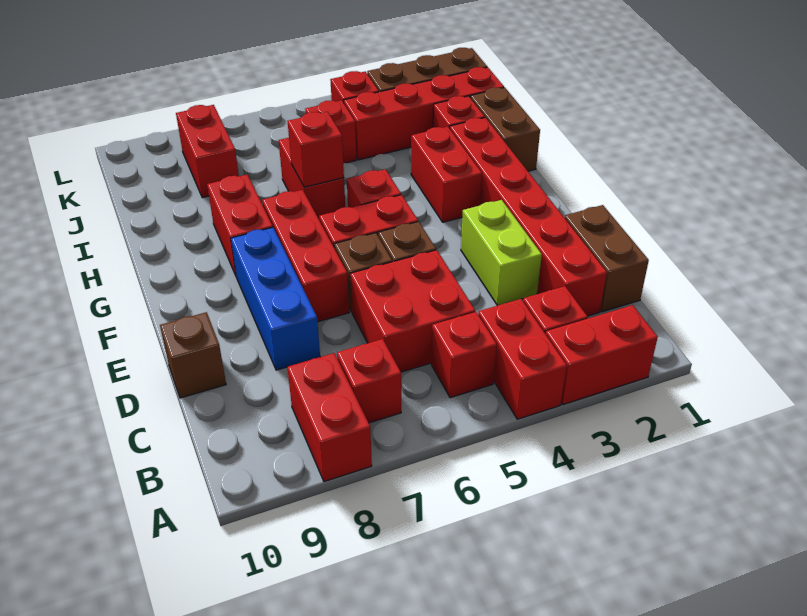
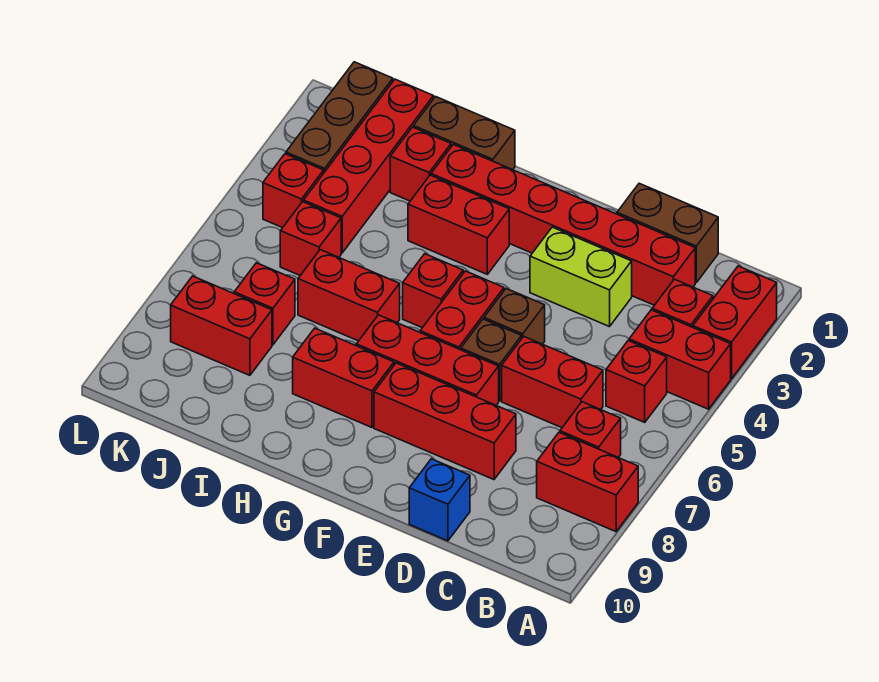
red brick C5:D6 level 1 -> red brick C6:D6 level 1
blue brick D8:F8 level 1 -> red brick D8:F8 level 1
brown brick D10 level 1 -> blue brick D10 level 1
red brick H6 level 2 -> red brick J7 level 1

